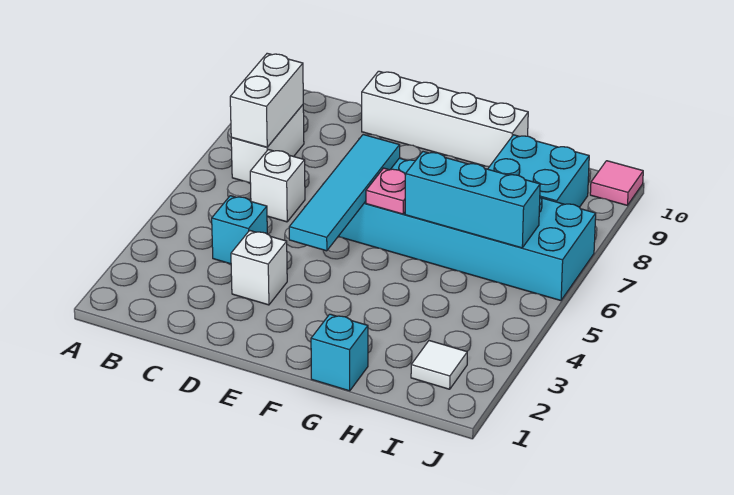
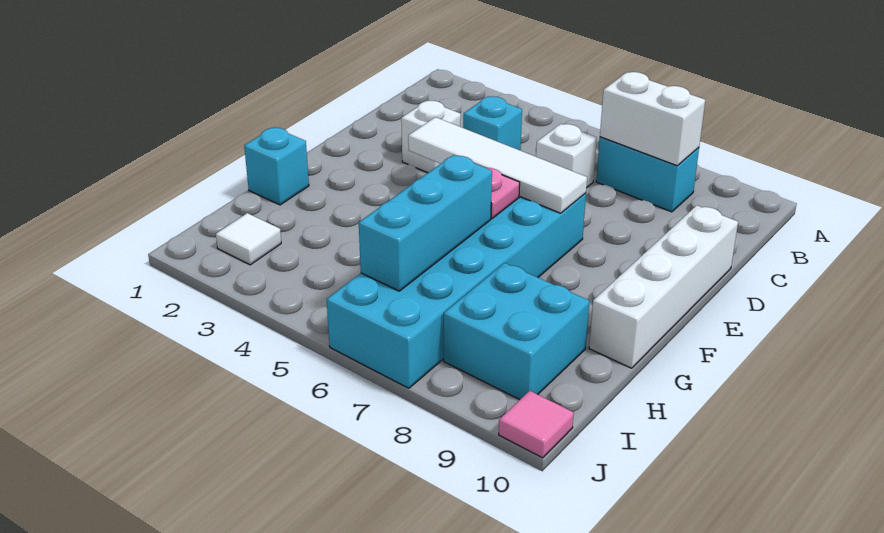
white brick B7:B8 level 1 -> cyan brick B7:B8 level 1
cyan tile E4:E7 level 2 -> white tile E4:E7 level 2

